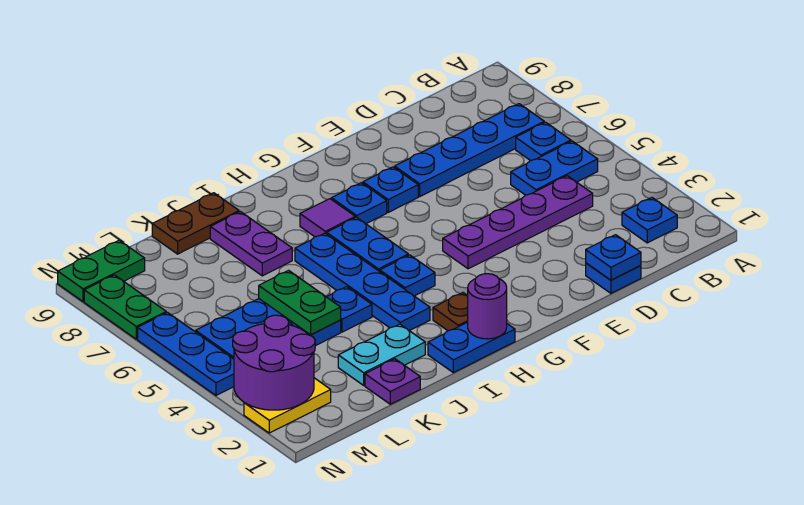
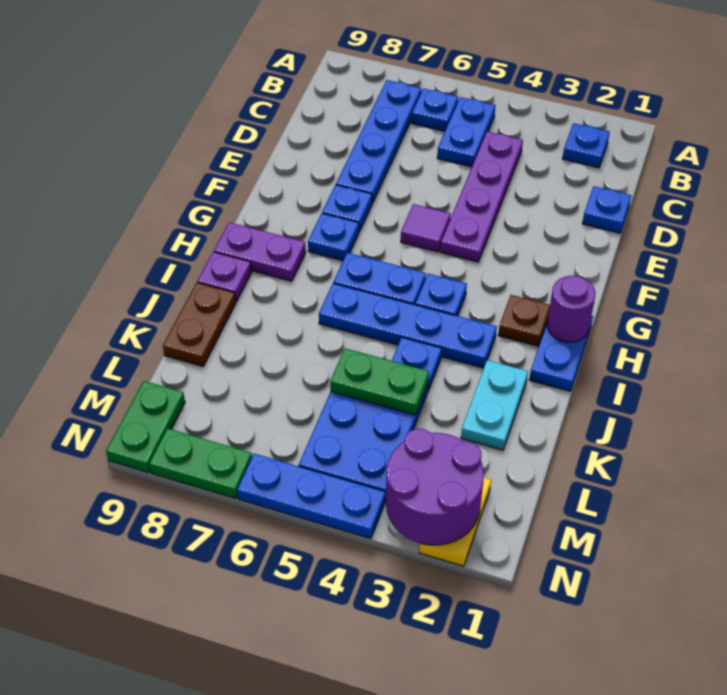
blue plate D1 level 2 -> none
purple tile H7 level 1 -> purple tile F5 level 1
purple plate J7:J8 level 1 -> purple plate H8:H9 level 1
purple plate K1 level 1 -> purple plate I9 level 1

